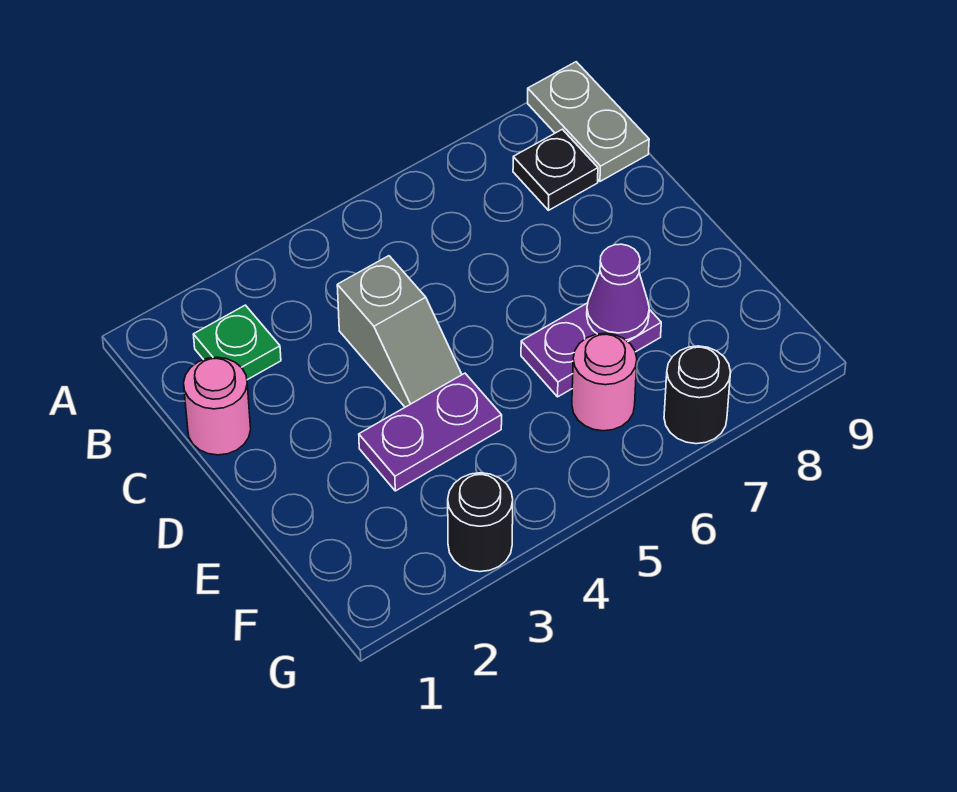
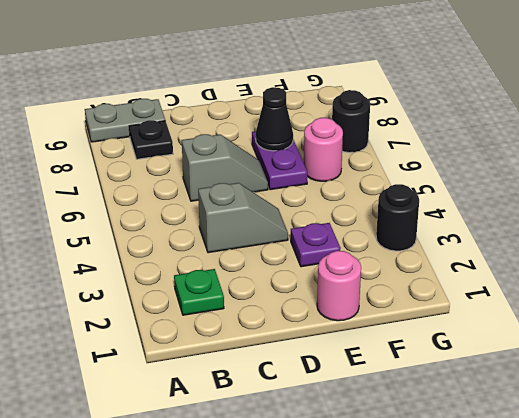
pink round brick C1 level 1 -> pink round brick E1 level 1
none -> grey slope C6:D6 level 1 top C
purple plate E3:E4 level 1 -> purple plate E3 level 1
purple cone E7 level 2 -> black cone E7 level 2

